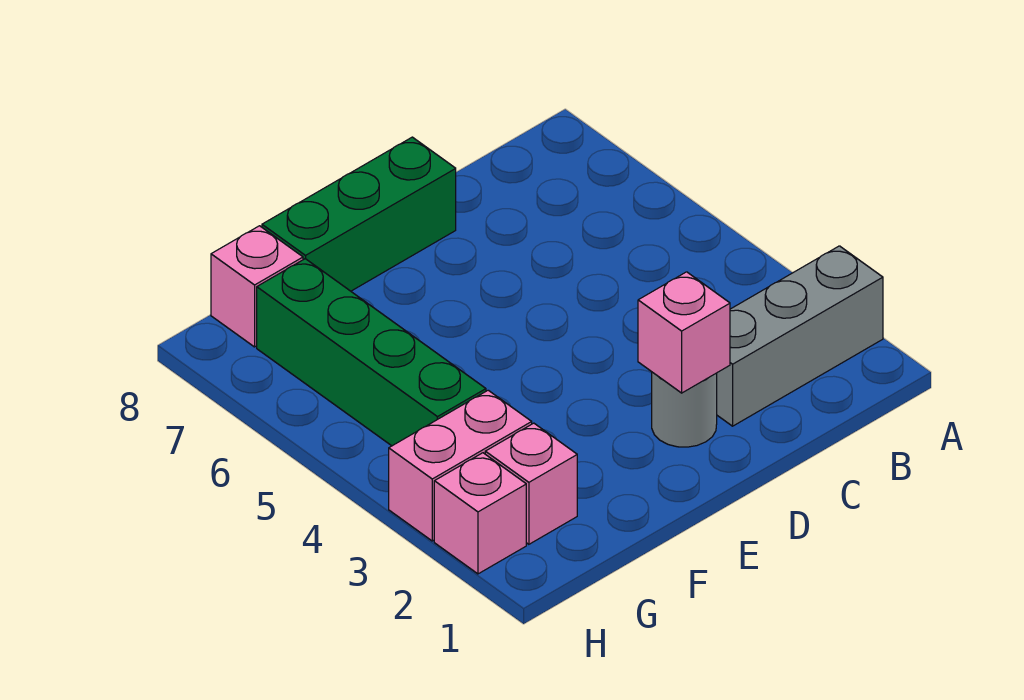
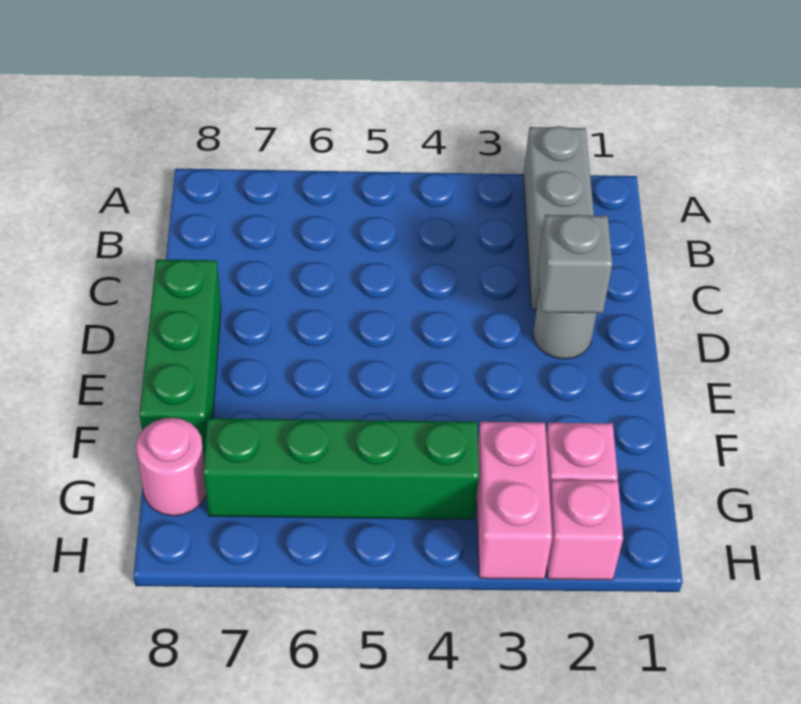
pink brick D2 level 2 -> grey brick D2 level 2
pink brick G8 level 1 -> pink round brick G8 level 1

